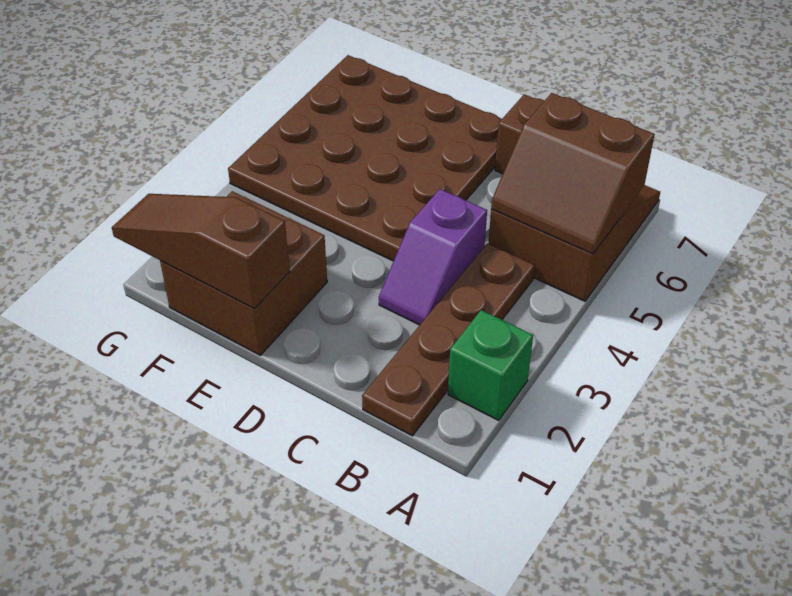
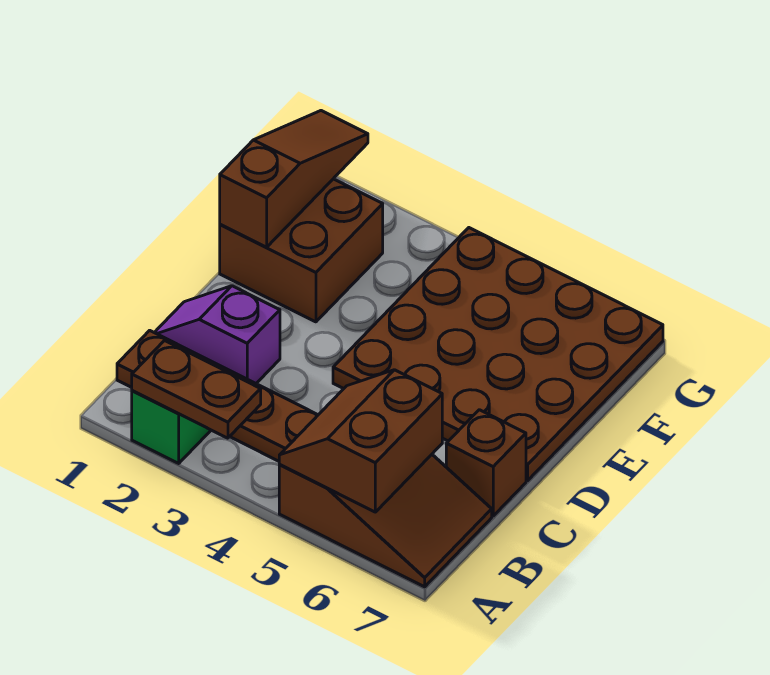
none -> brown plate A2:A3 level 2
purple slope C3:C4 level 1 top 4 -> purple slope C1:C2 level 1 top 2

